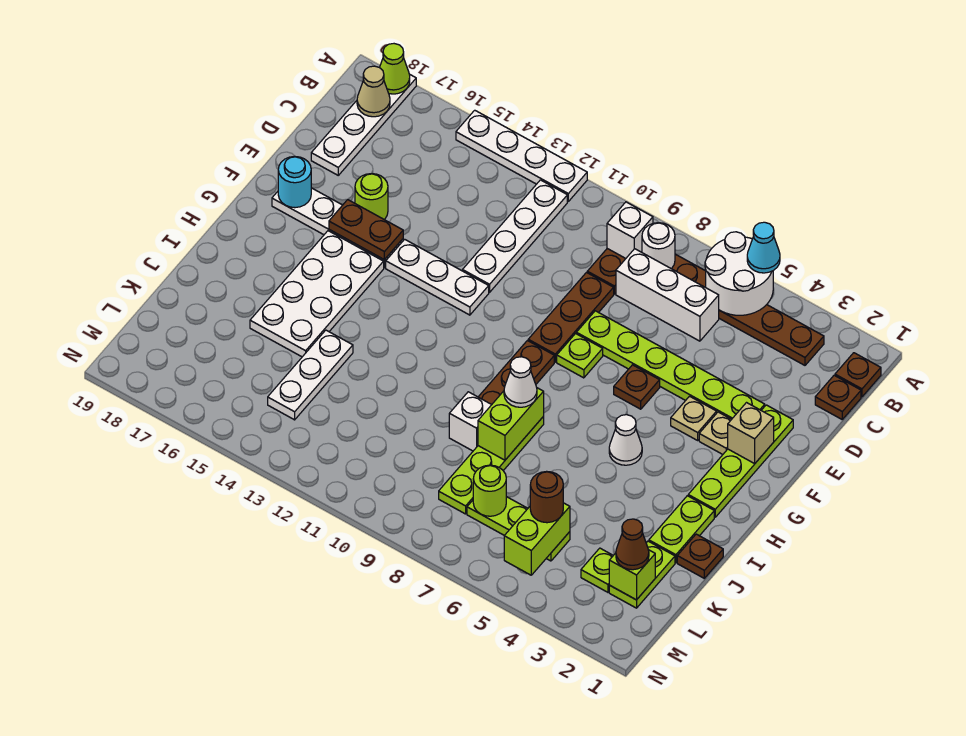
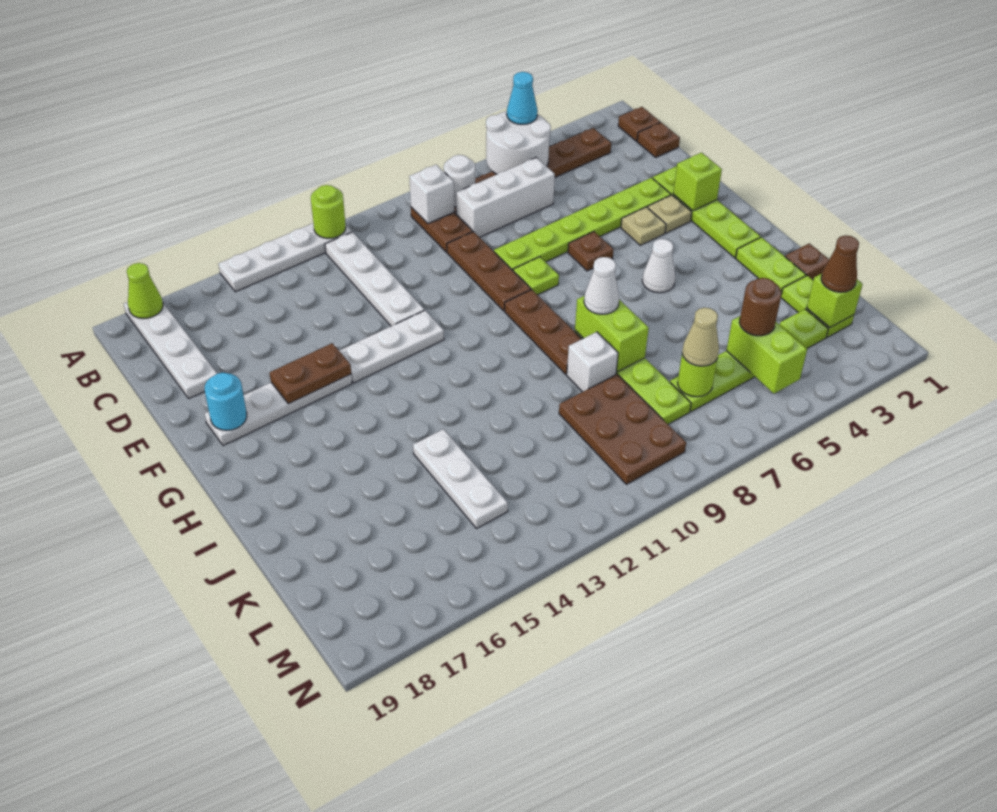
tan cone B18 level 2 -> tan cone L7 level 3
lime round brick E16 level 1 -> lime round brick A12 level 2
tan brick F2 level 2 -> lime brick F2 level 2
white plate G15:J16 level 1 -> none
none -> brown plate K9:M10 level 1

